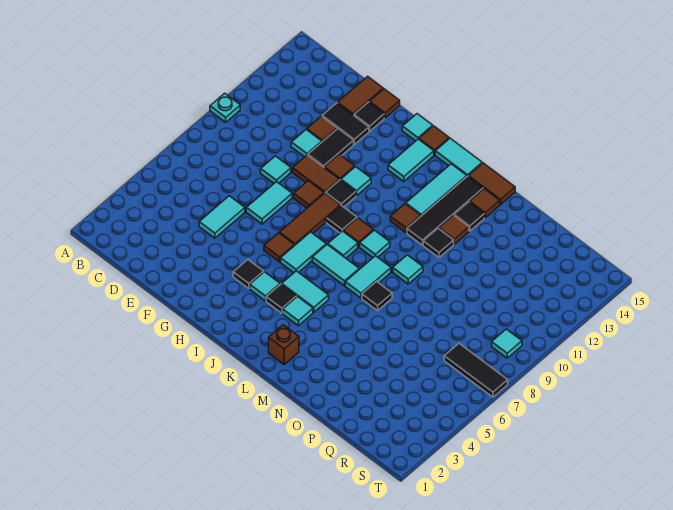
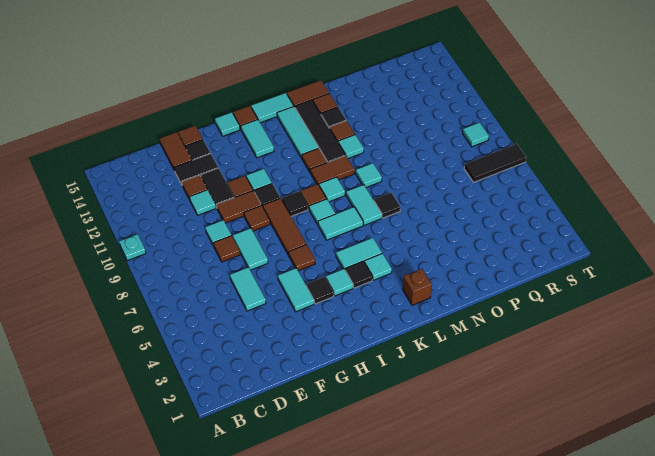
none -> brown tile E8 level 1
cyan tile I6:I7 level 1 -> cyan tile G4:G5 level 1
none -> brown tile K10:L10 level 1
black tile M11 level 1 -> cyan tile M11 level 1

